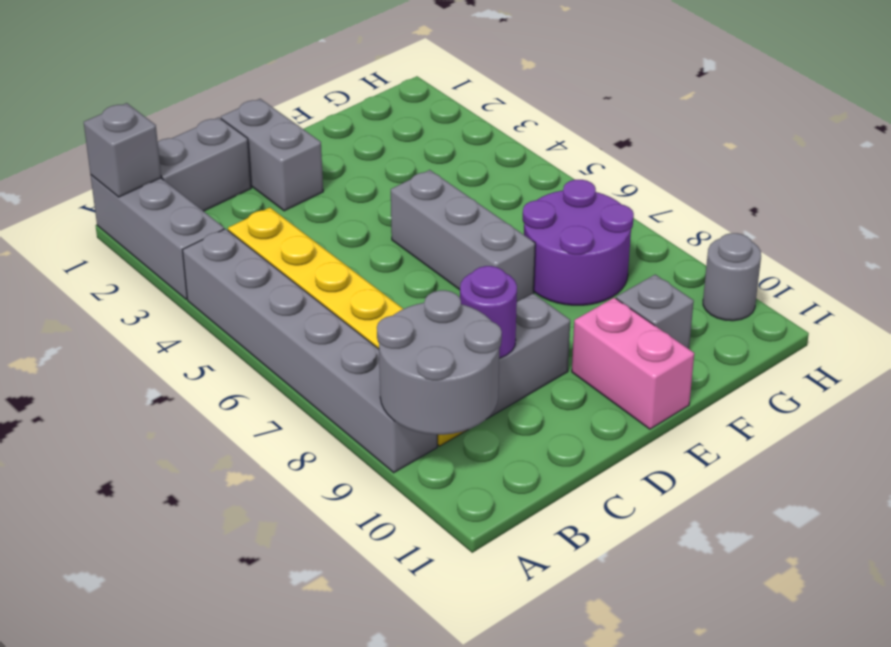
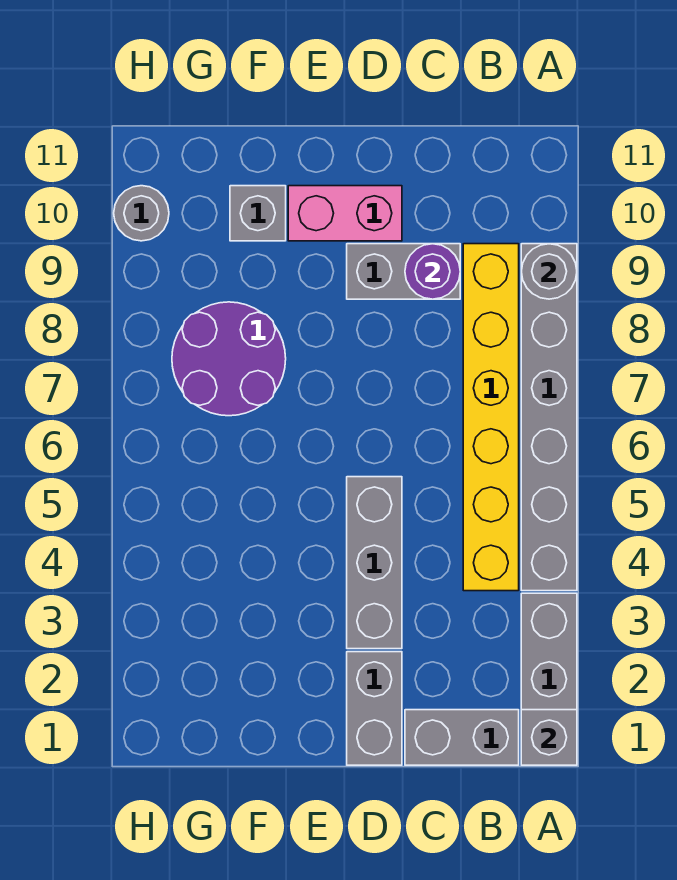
grey round brick A9:B10 level 2 -> grey round brick A9 level 2
grey brick E5:E7 level 1 -> grey brick D3:D5 level 1
pink brick E10:E11 level 1 -> pink brick D10:E10 level 1

